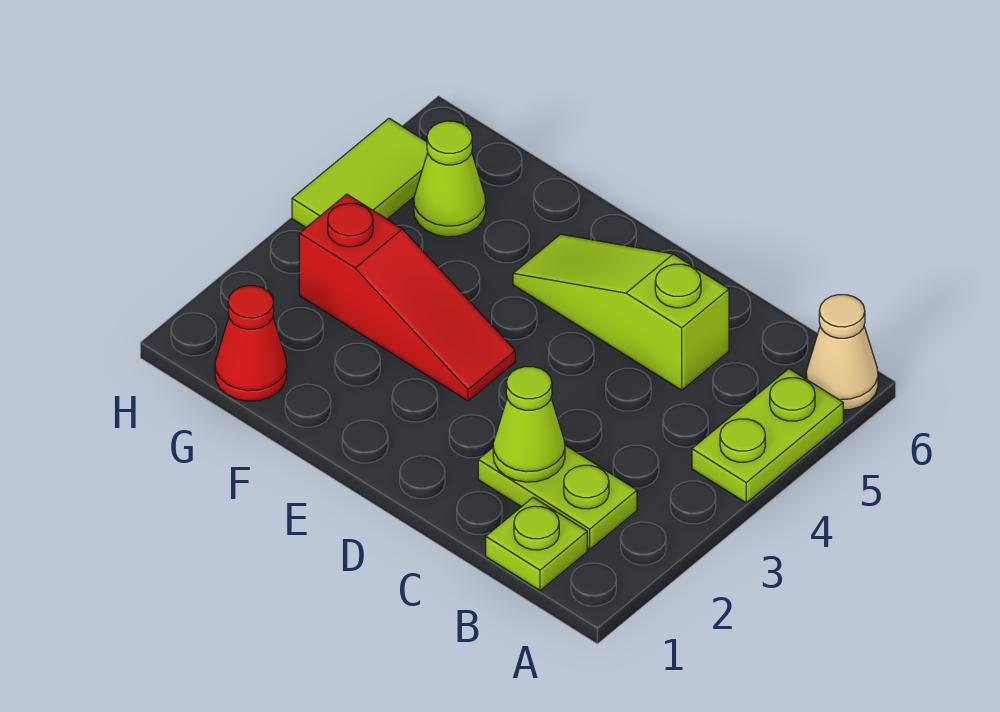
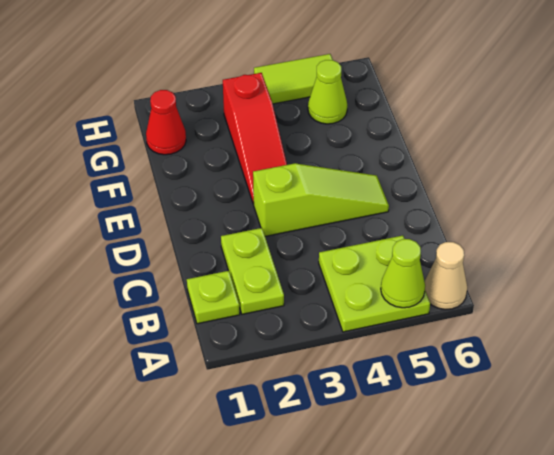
lime plate A4:A5 level 1 -> lime plate A4:B5 level 1
lime cone C2 level 2 -> lime cone A5 level 2
lime slope C5:E5 level 1 top C -> lime slope D3:D5 level 1 top 3

